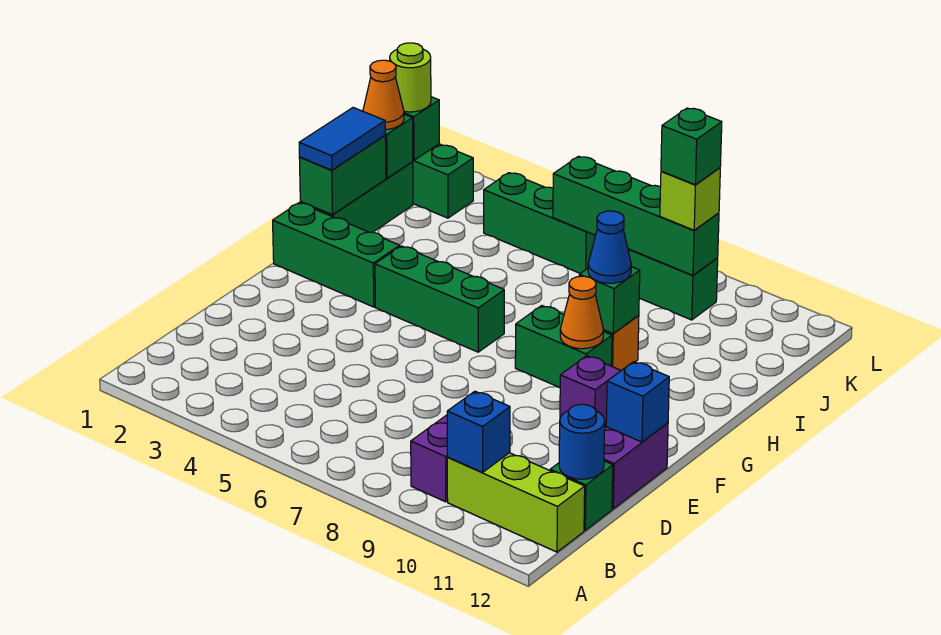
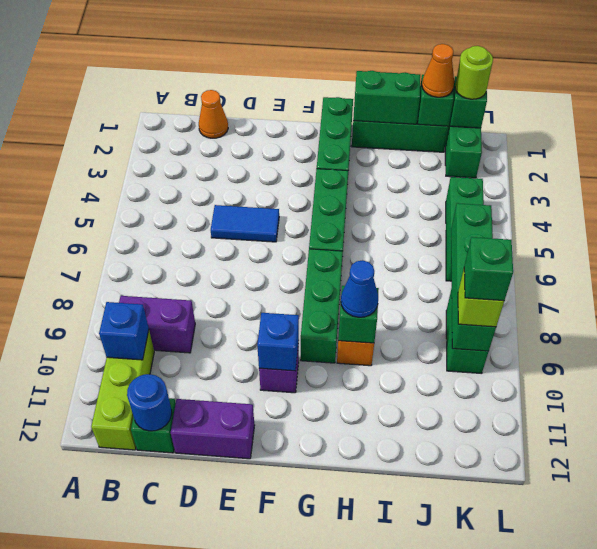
blue brick E12 level 2 -> blue brick F10 level 2
green brick G8:G9 level 1 -> green brick G7:G9 level 1
orange cone G9 level 2 -> orange cone C1 level 1
blue tile H1:I1 level 3 -> blue tile D5:E5 level 1

